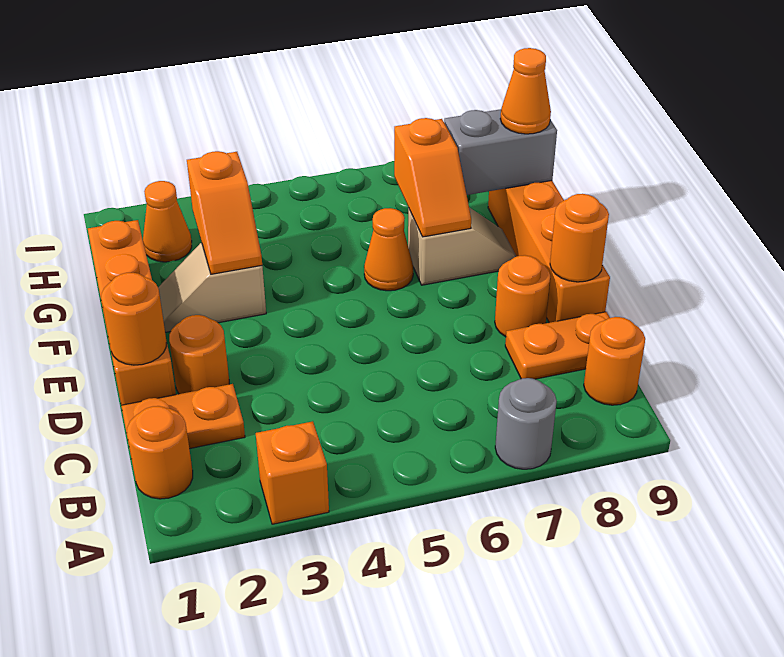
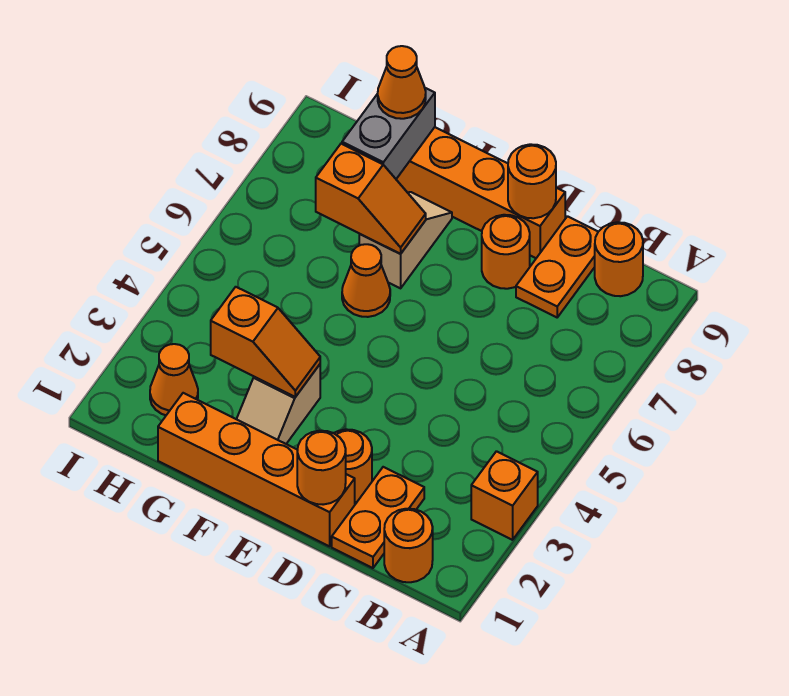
grey round brick A7 level 1 -> none

